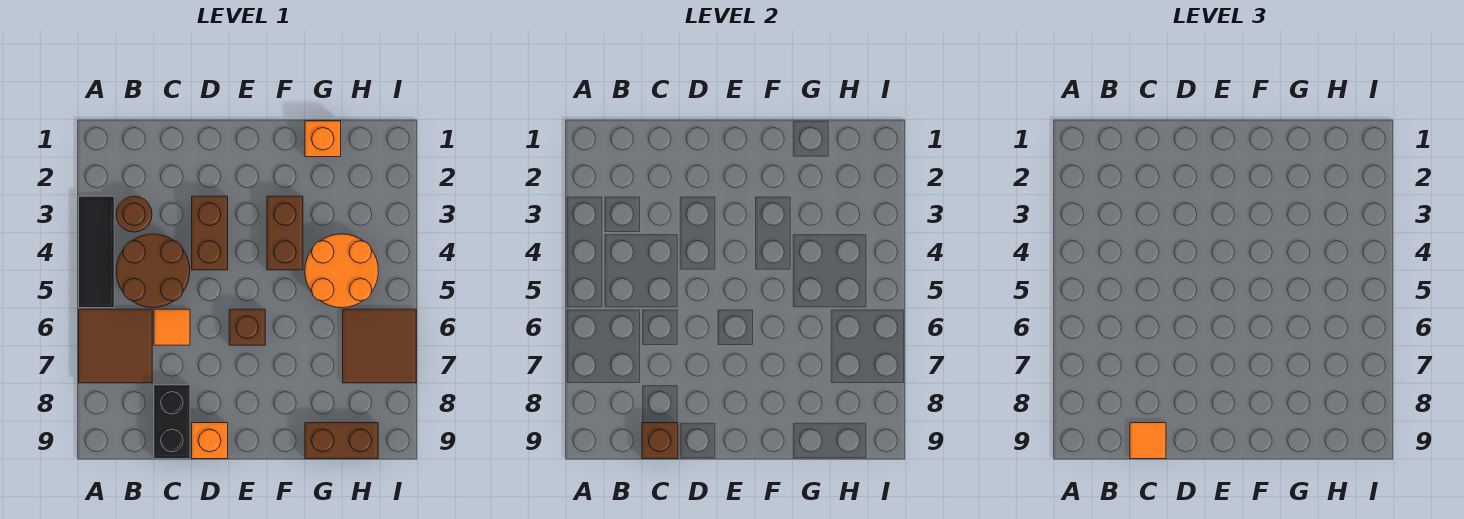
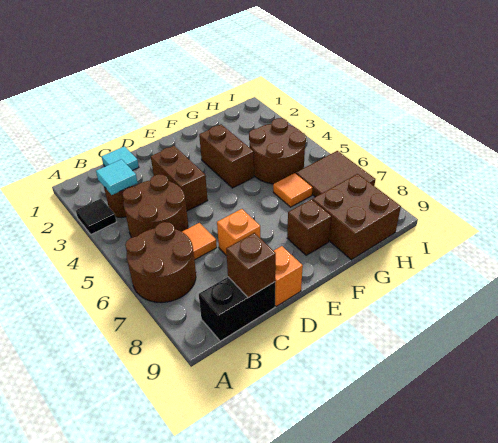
black tile A3:A5 level 1 -> black tile A3 level 1
brown tile A6:B7 level 1 -> brown round brick A6:B7 level 1
none -> cyan tile B3 level 2
none -> cyan tile C1 level 1
black brick C8:C9 level 1 -> black brick B9:C9 level 1
orange tile C9 level 3 -> orange tile G6 level 1
brown brick E6 level 1 -> brown brick F8 level 1
orange brick G1 level 1 -> orange brick D7 level 1
orange round brick G4:H5 level 1 -> brown round brick G4:H5 level 1
brown brick G9:H9 level 1 -> brown brick G8:H9 level 1

